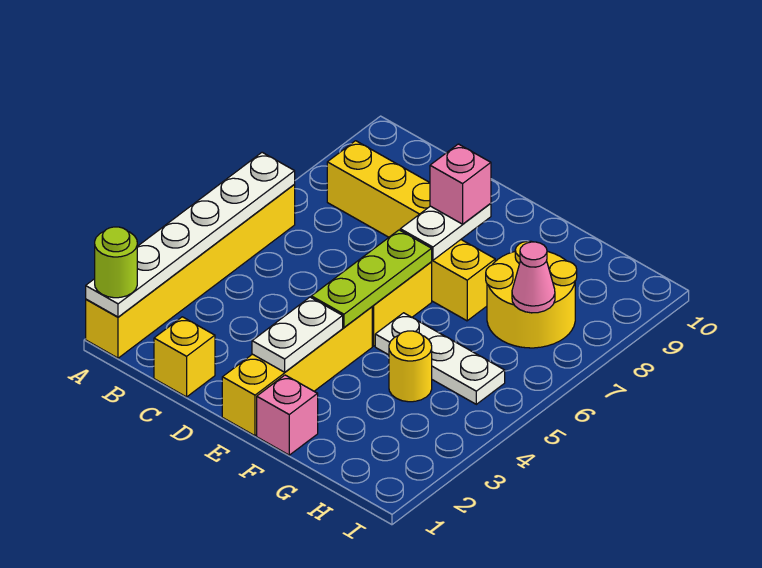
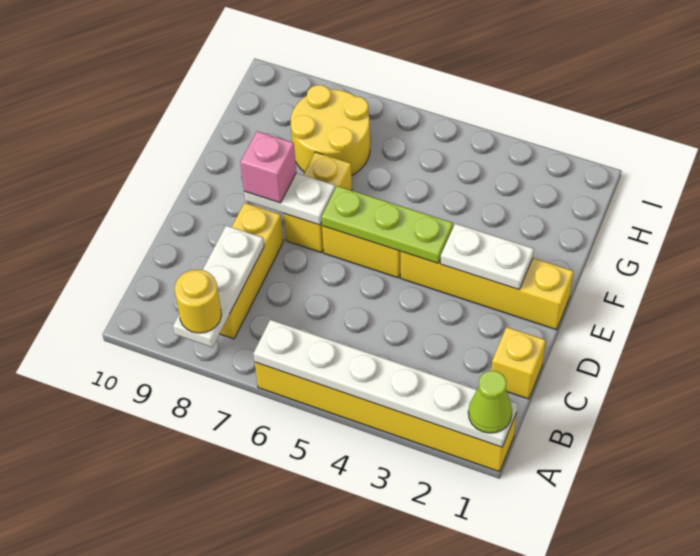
lime round brick A1 level 3 -> lime cone A1 level 3
pink brick F1 level 1 -> none
white plate F5:H5 level 1 -> white plate A8:C8 level 2
yellow round brick G4 level 1 -> yellow round brick A8 level 3
pink cone H7 level 2 -> none

